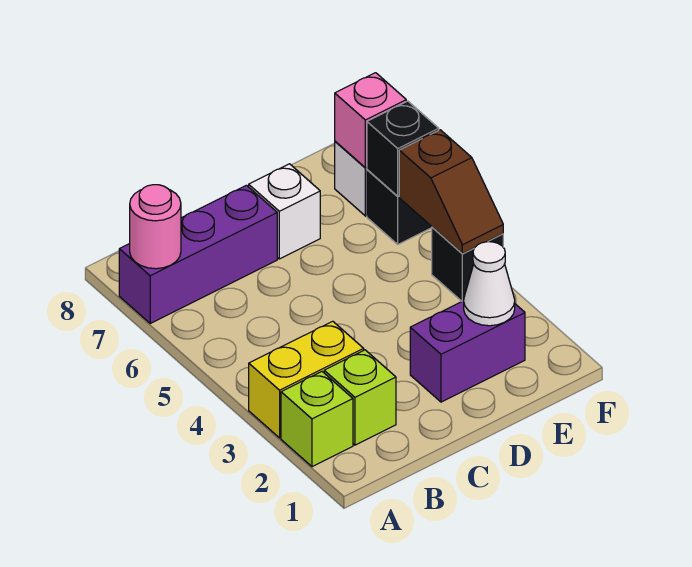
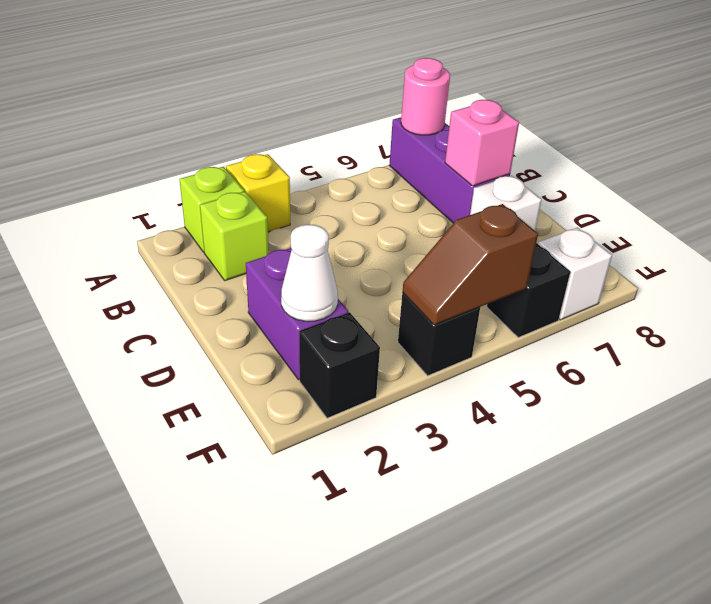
yellow brick A3:B3 level 1 -> yellow brick A3 level 1
black brick F6 level 2 -> black brick F2 level 1
pink brick F7 level 2 -> pink brick C7 level 2

